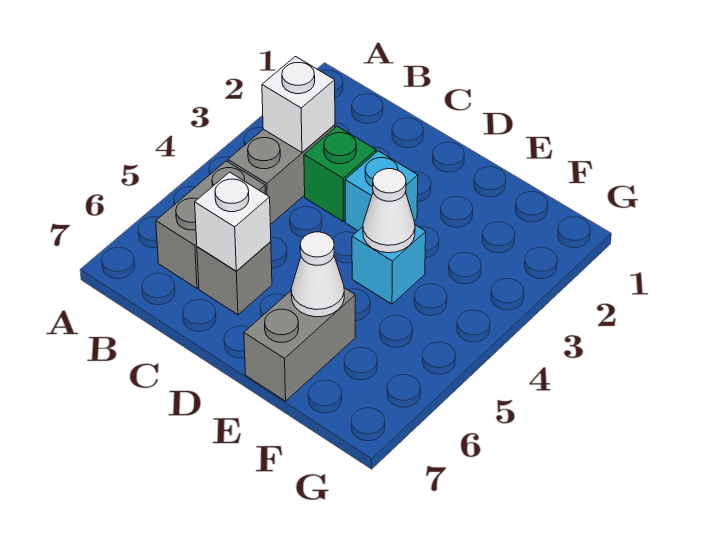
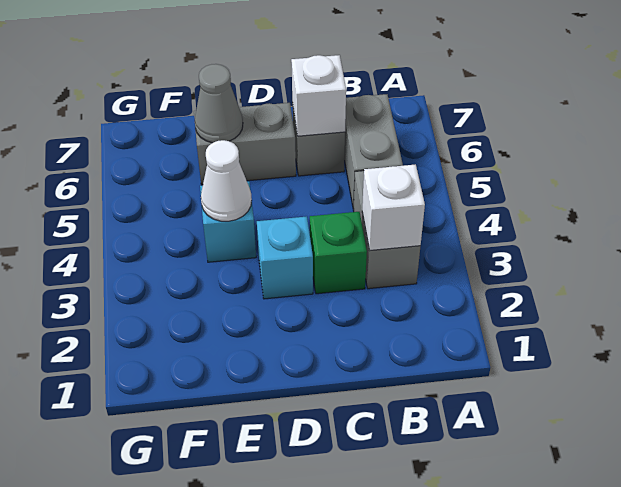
grey brick E6:E7 level 1 -> grey brick D6:E6 level 1
white cone E6 level 2 -> grey cone E6 level 2

